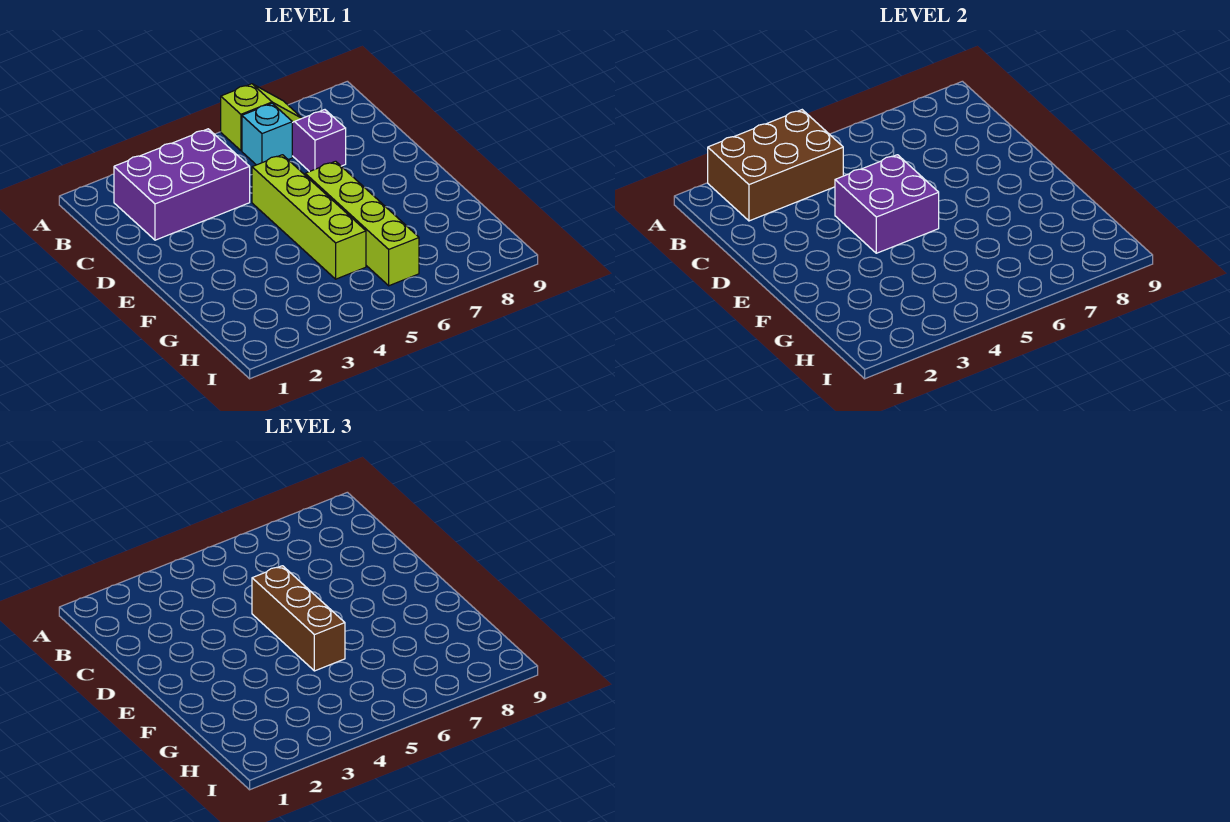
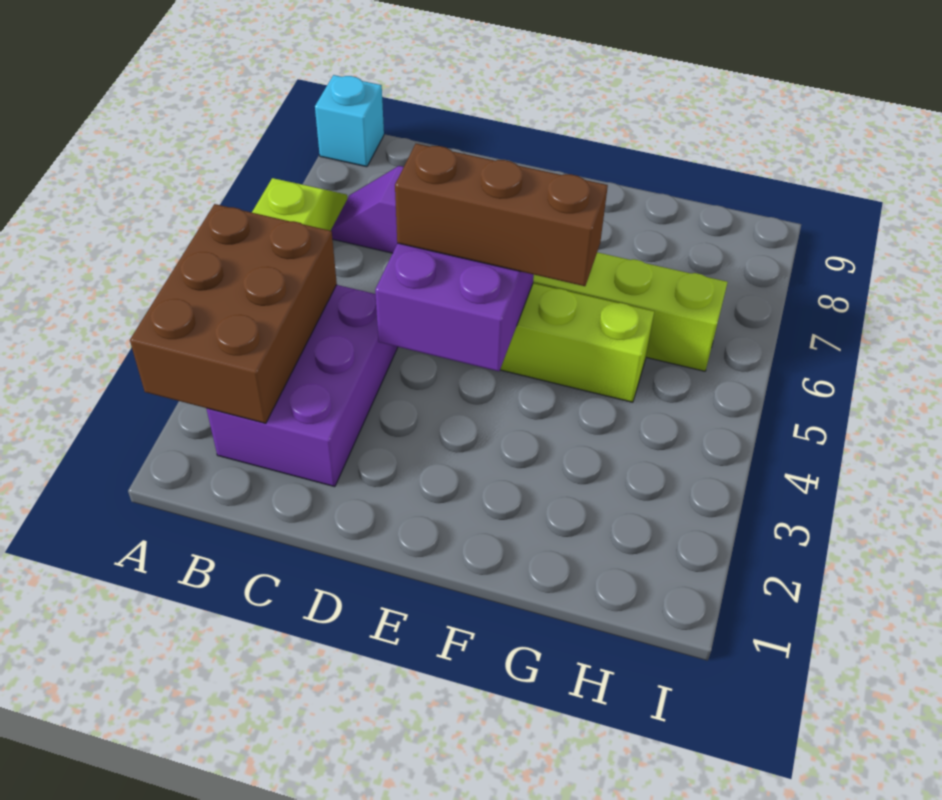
cyan brick B6 level 1 -> cyan brick A9 level 1

